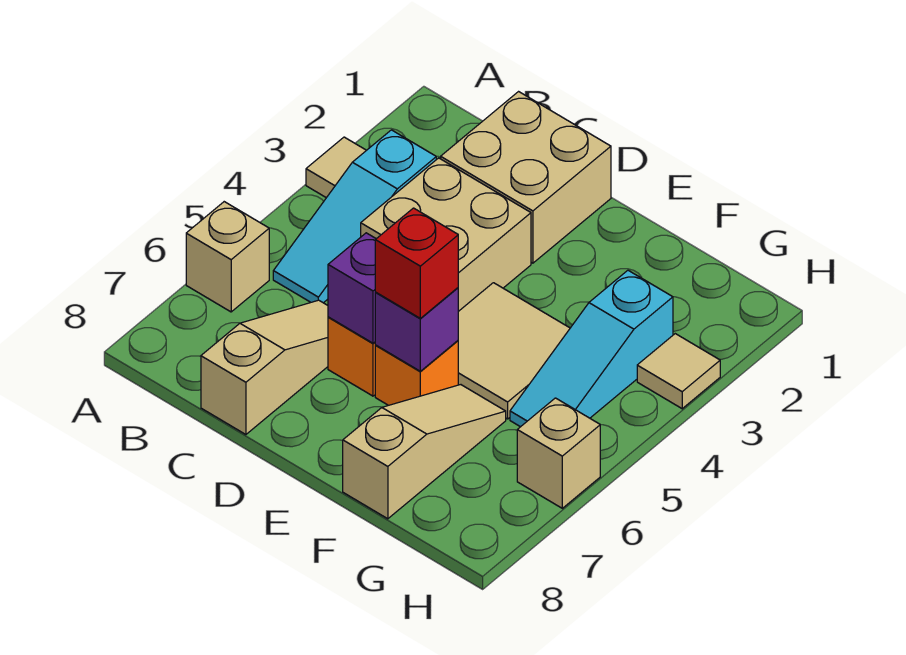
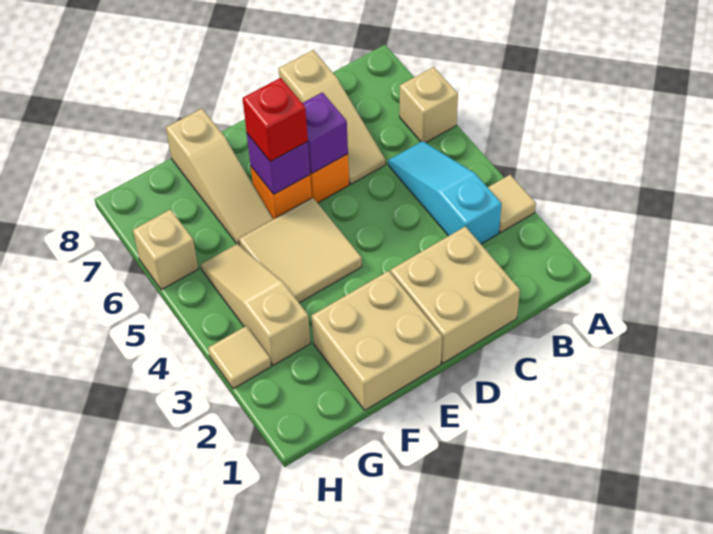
tan brick C3:D4 level 1 -> tan brick E1:F2 level 1
cyan slope G3:G5 level 1 top 3 -> tan slope G3:G5 level 1 top 3

